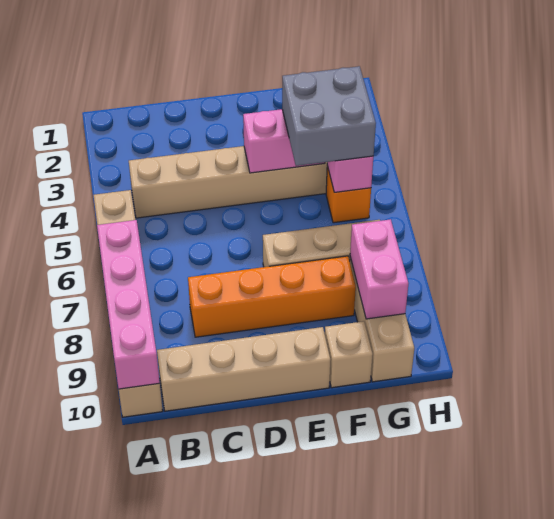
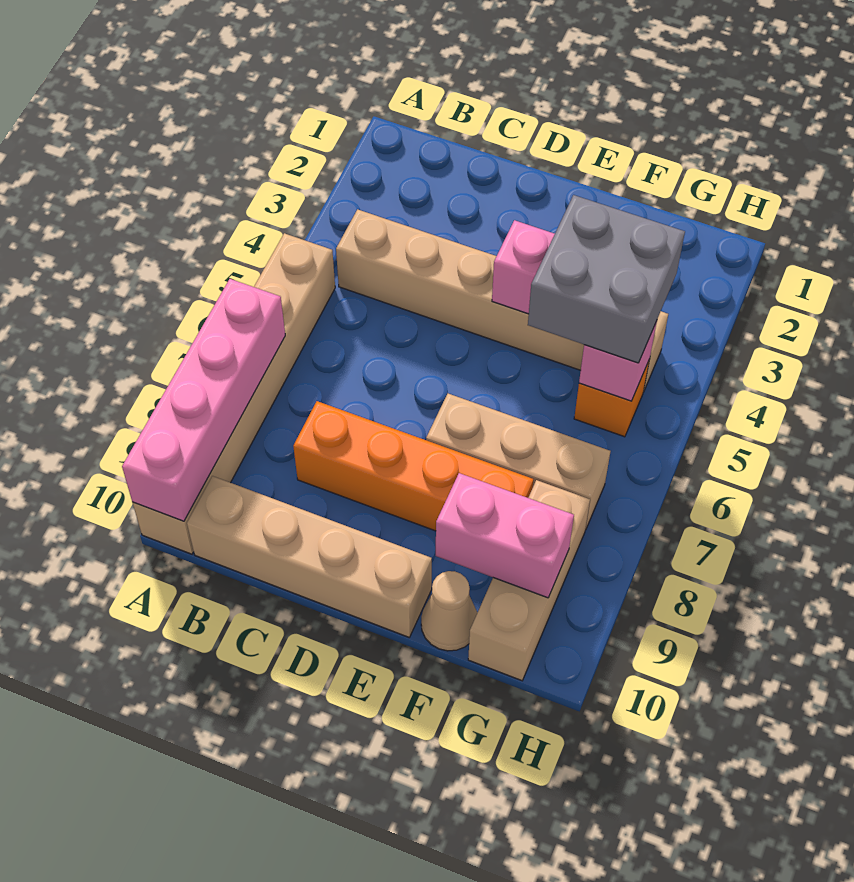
tan brick F10 level 1 -> tan cone F10 level 1
pink brick G8:G9 level 2 -> pink brick F9:G9 level 2

